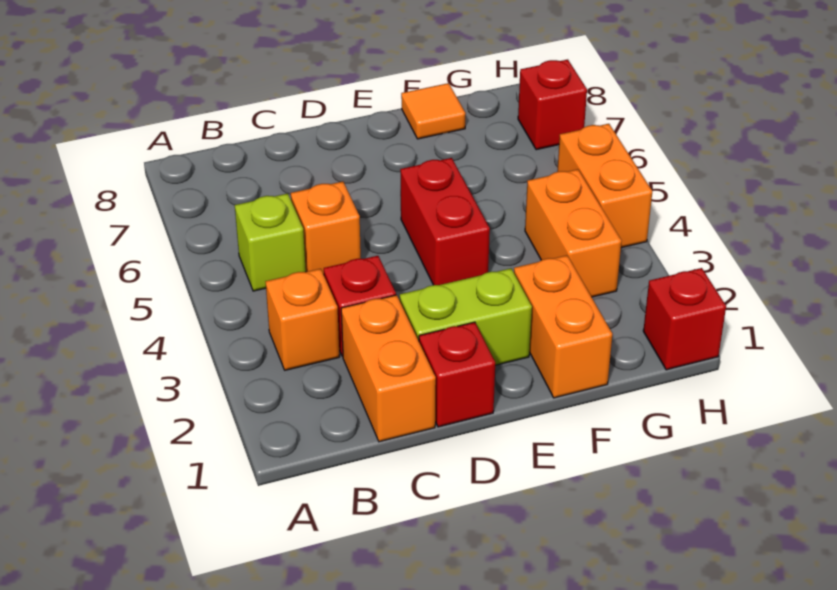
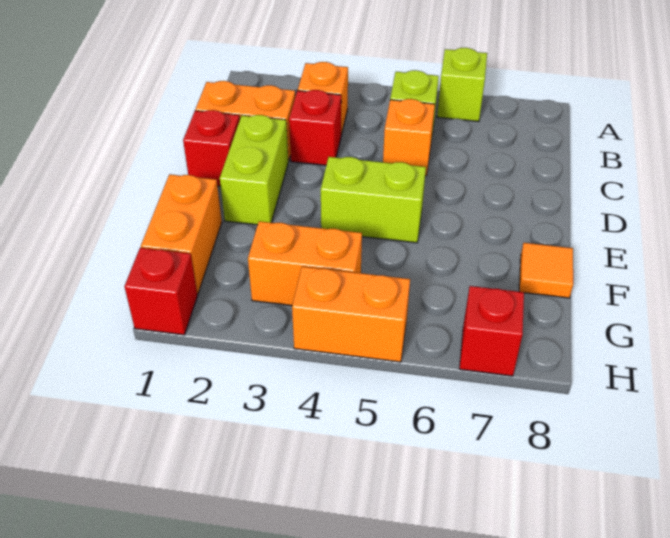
none -> lime brick A6 level 1
red brick E4:E5 level 1 -> lime brick E4:E5 level 1
orange brick F1:F2 level 1 -> orange brick F1:G1 level 1

